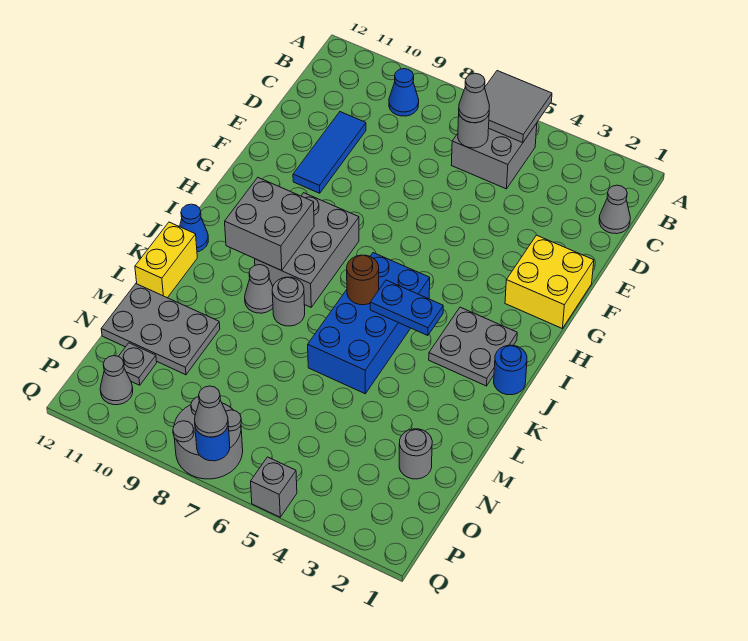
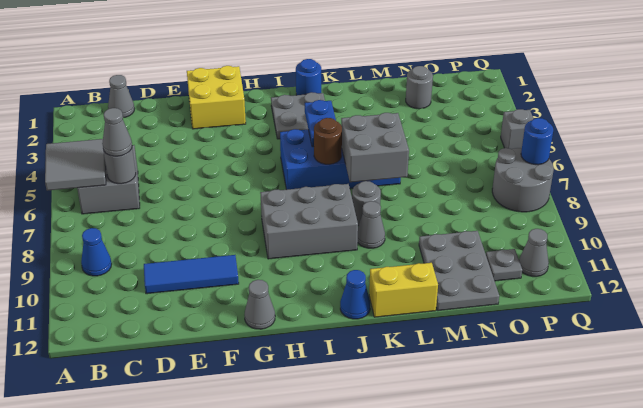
grey brick I9:J10 level 2 -> grey brick K6:L7 level 2
grey cone Q7 level 3 -> grey cone G12 level 1

